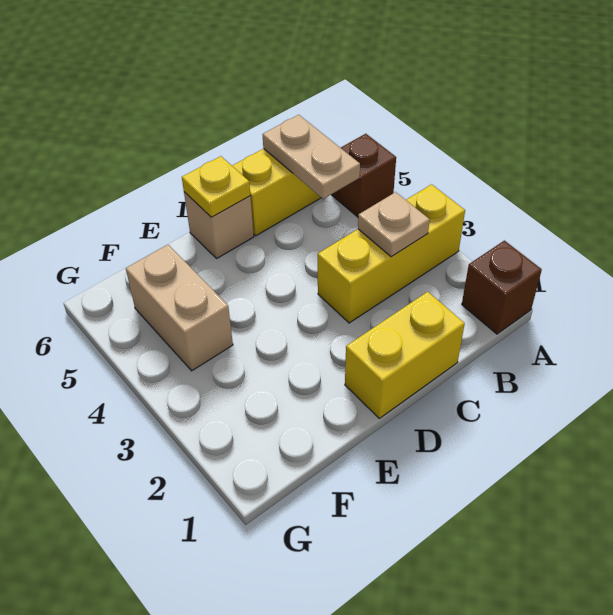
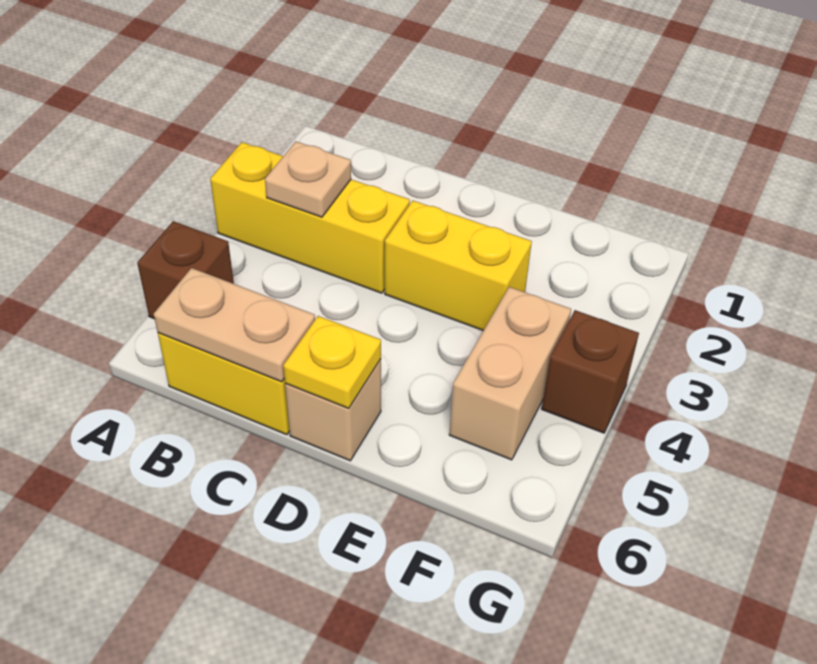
brown brick A1 level 1 -> brown brick G4 level 1
tan plate B5:B6 level 2 -> tan plate B6:C6 level 2
yellow brick C1:D1 level 1 -> yellow brick D3:E3 level 1

